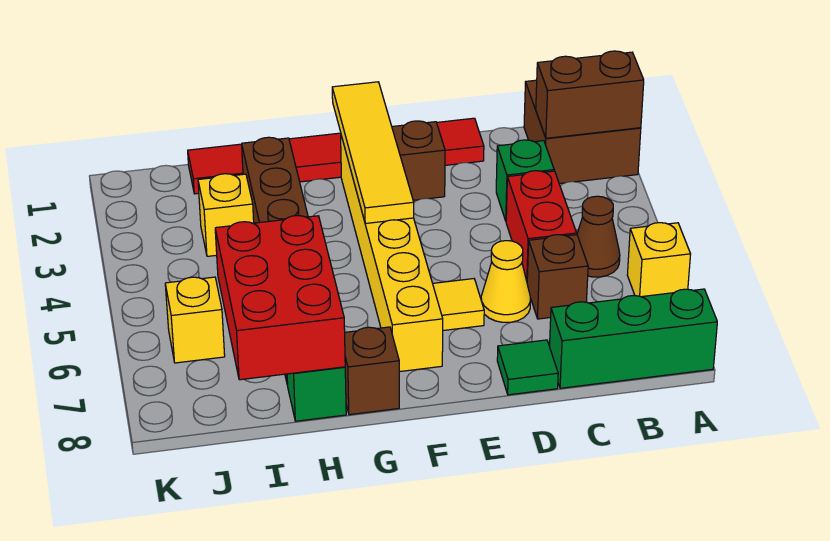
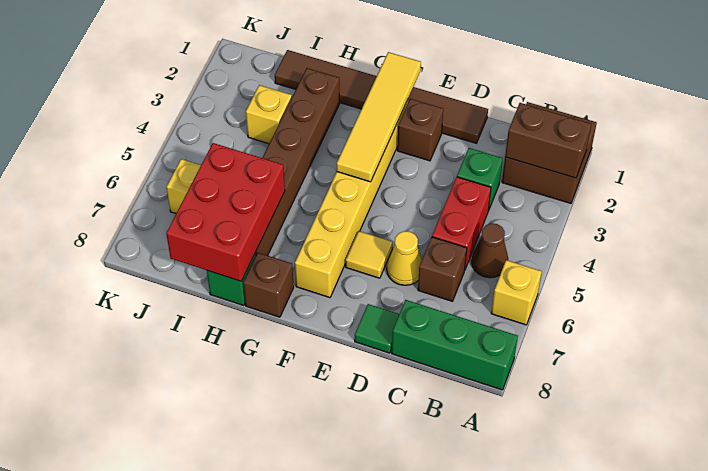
red tile D1:I1 level 1 -> brown tile D1:I1 level 1

